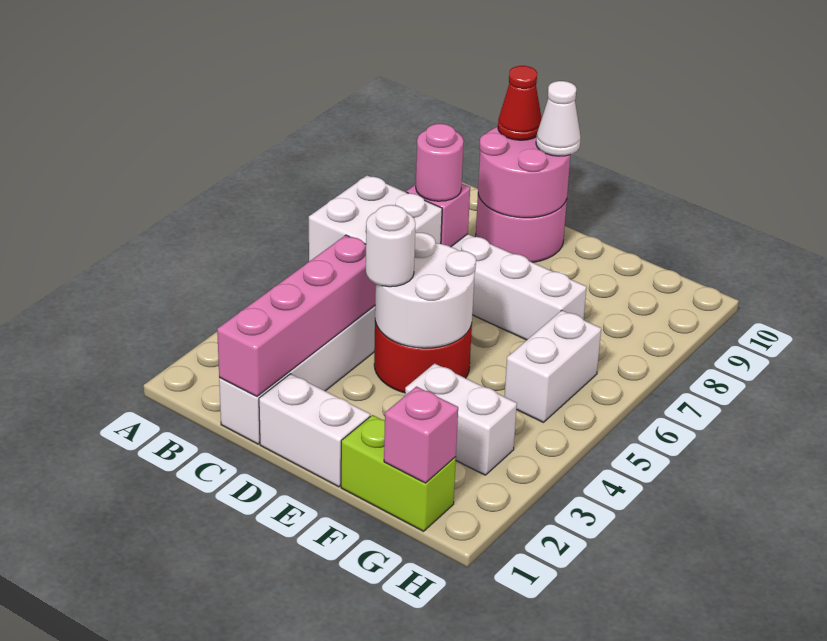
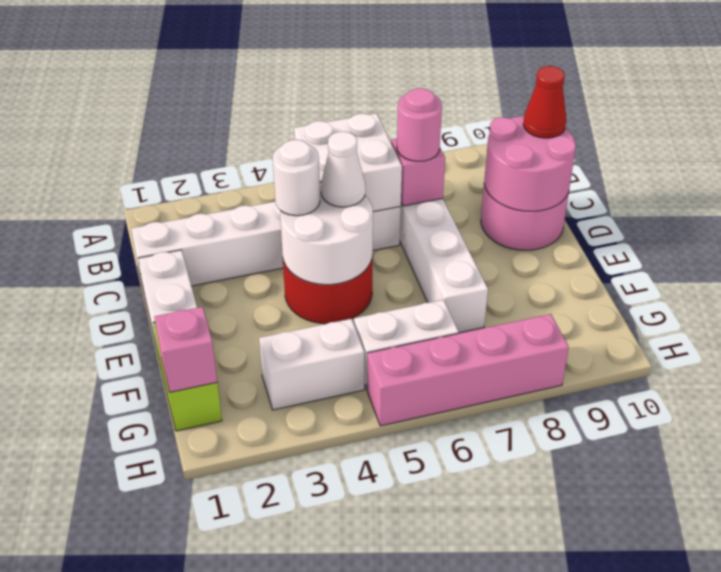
pink brick C1:C4 level 2 -> pink brick H5:H8 level 1
white cone D10 level 3 -> white cone D5 level 3
white brick F3:G3 level 1 -> white brick G3:G4 level 1

